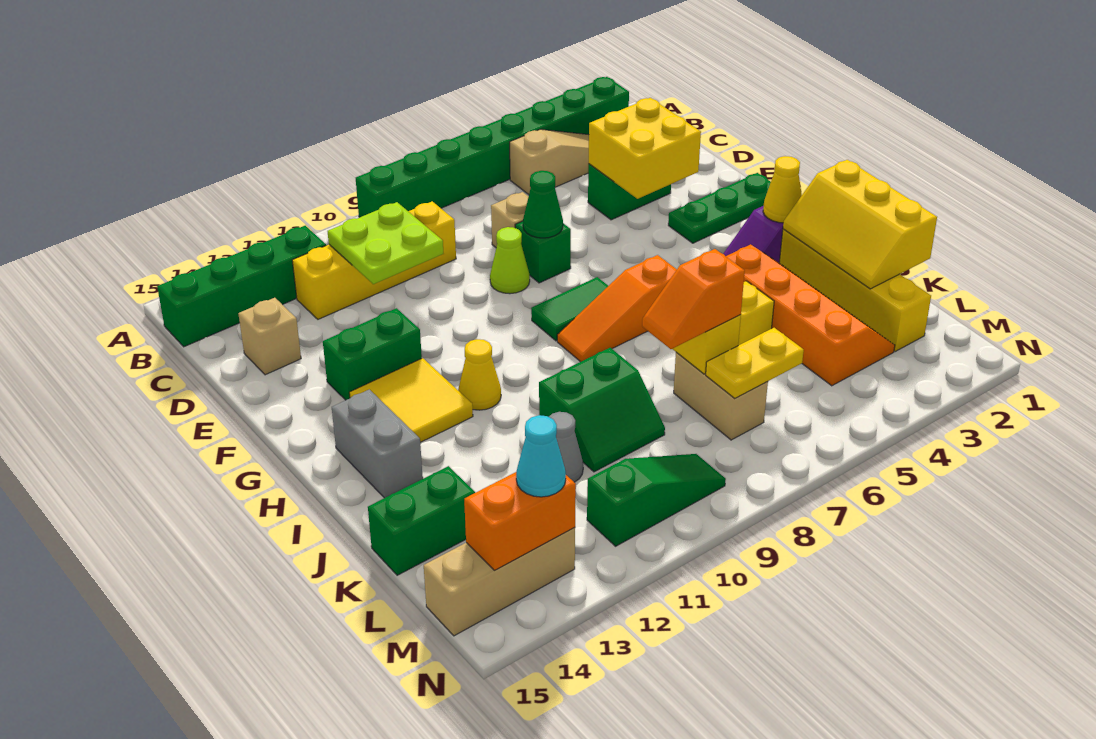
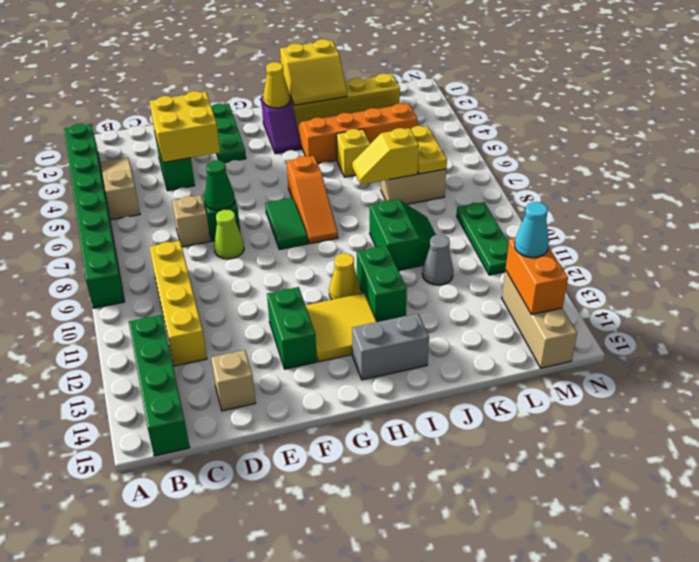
lime plate C10:D11 level 2 -> none
yellow slope I1:K2 level 2 top 1 -> yellow slope I1:J2 level 2 top 1
orange slope K7:K8 level 3 top 7 -> none
green brick K14:K15 level 1 -> green brick I11:I12 level 1
green slope M9:M11 level 1 top 11 -> green plate M9:M11 level 1

